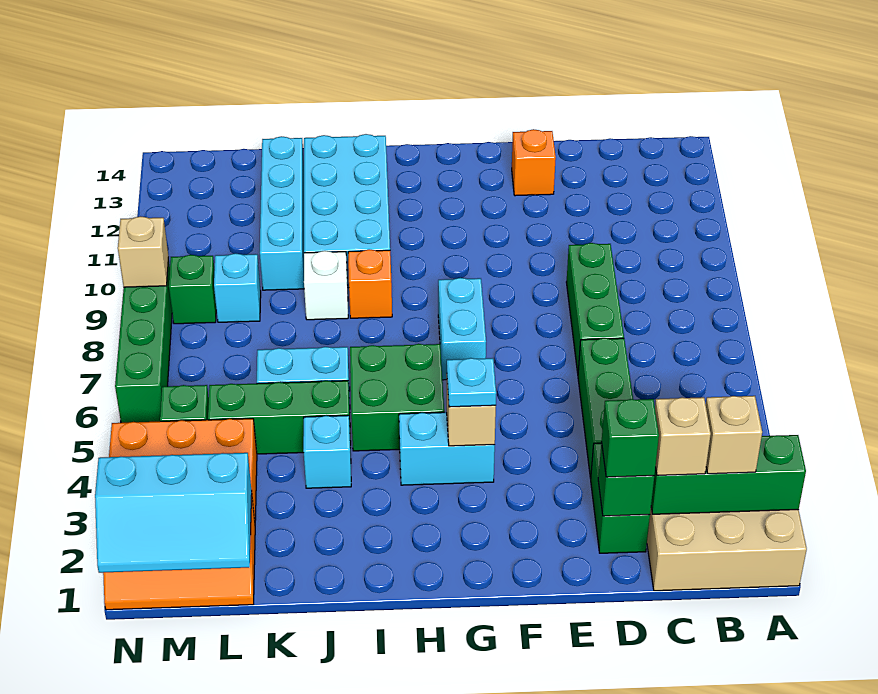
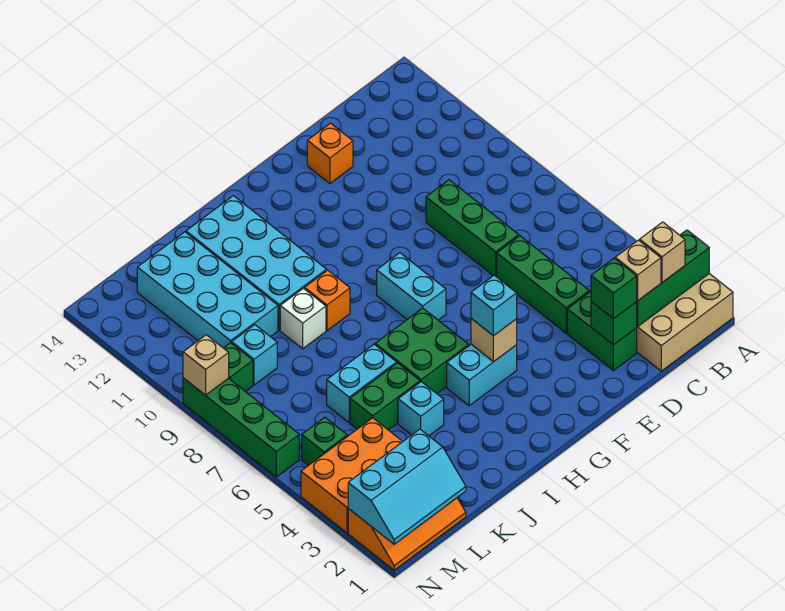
cyan plate G4 level 3 -> cyan brick G4 level 3
green brick J5:L5 level 1 -> green brick J5:K5 level 1
cyan brick K10:K13 level 1 -> cyan brick K10:L13 level 1

